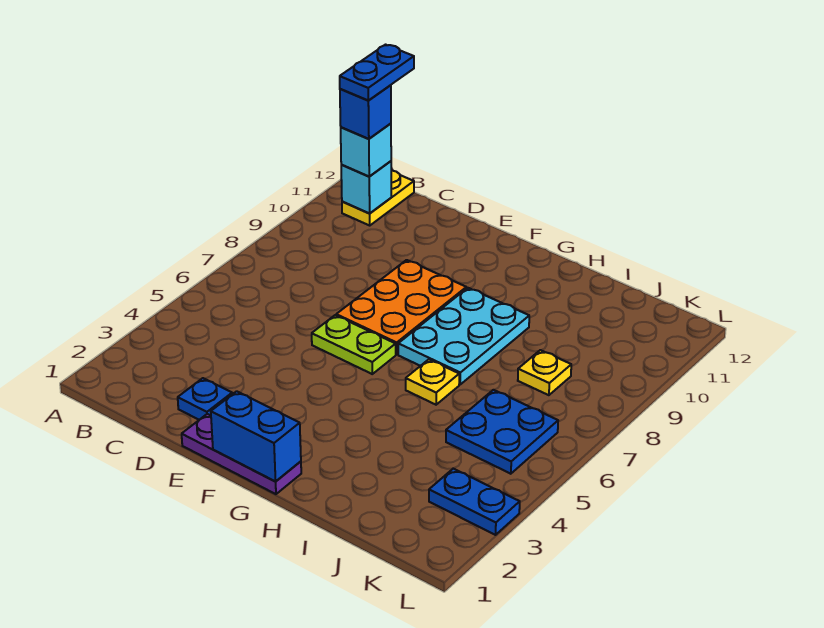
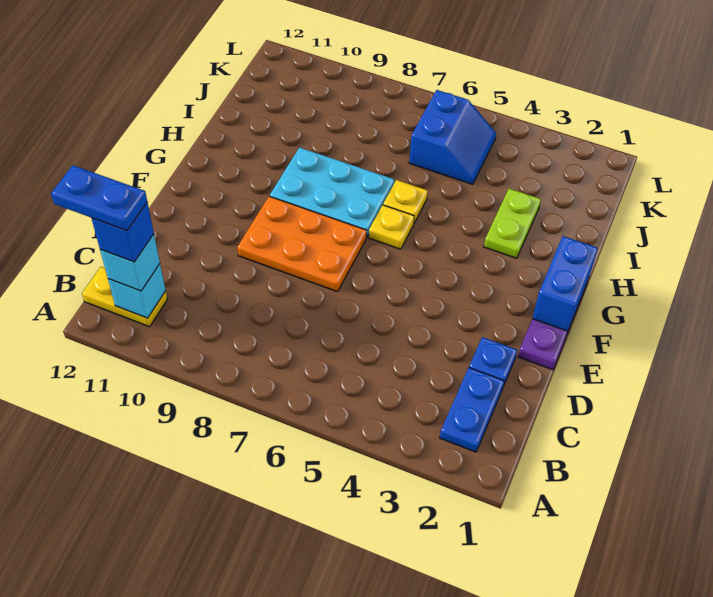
lime plate E6:F6 level 1 -> lime plate H3:I3 level 1
blue plate J5:K6 level 1 -> blue slope J5:K6 level 1 top 6
yellow plate J8 level 1 -> yellow plate G6 level 1
blue plate K3:L3 level 1 -> blue plate B2:C2 level 1

